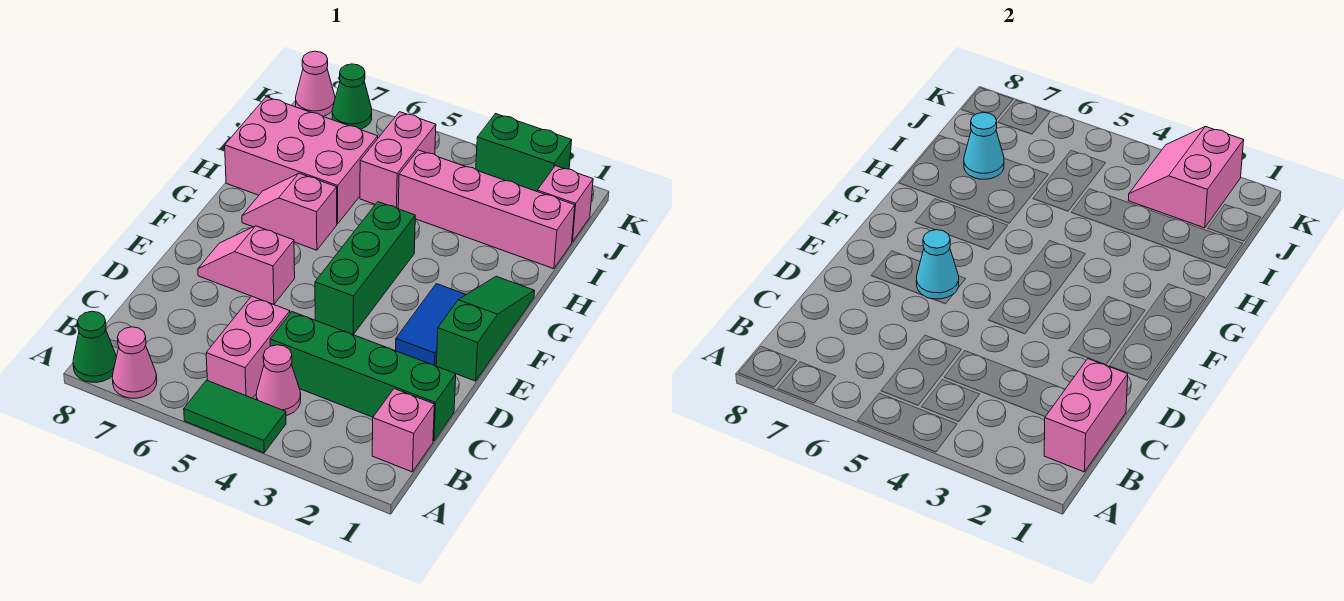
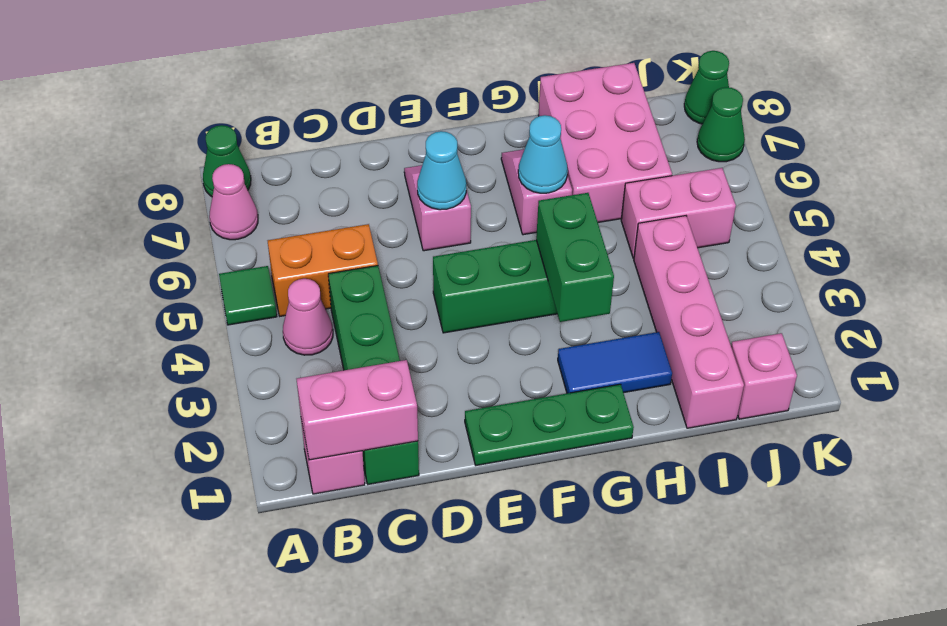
green tile A4:A5 level 1 -> green tile A5 level 1
pink brick B5:C5 level 1 -> orange brick B5:C5 level 1
green slope E1:G1 level 1 top E -> green plate E1:G1 level 1
blue tile E2:F2 level 1 -> blue tile G2:H2 level 1
cyan cone I7 level 2 -> cyan cone G6 level 2
pink slope J2:K3 level 2 top 2 -> none
green brick K2:K3 level 1 -> green brick G3:G4 level 2
pink cone K8 level 1 -> green cone K8 level 1

